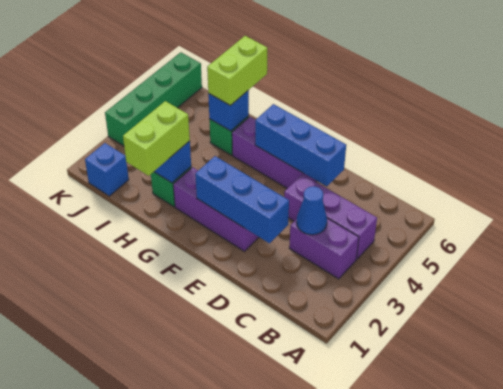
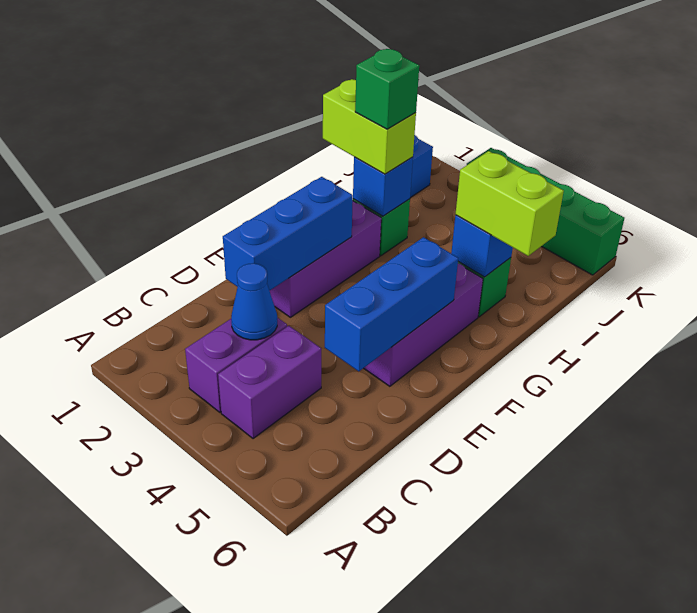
purple brick B4:D4 level 1 -> purple brick B4:C4 level 1
none -> green brick H2 level 4

